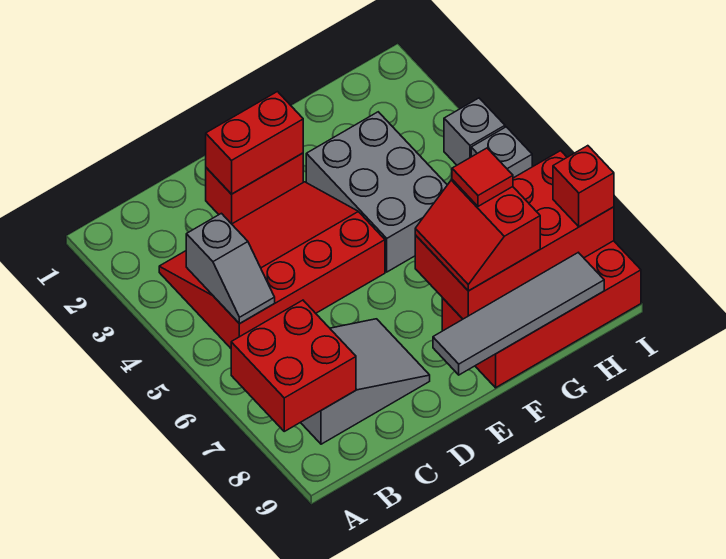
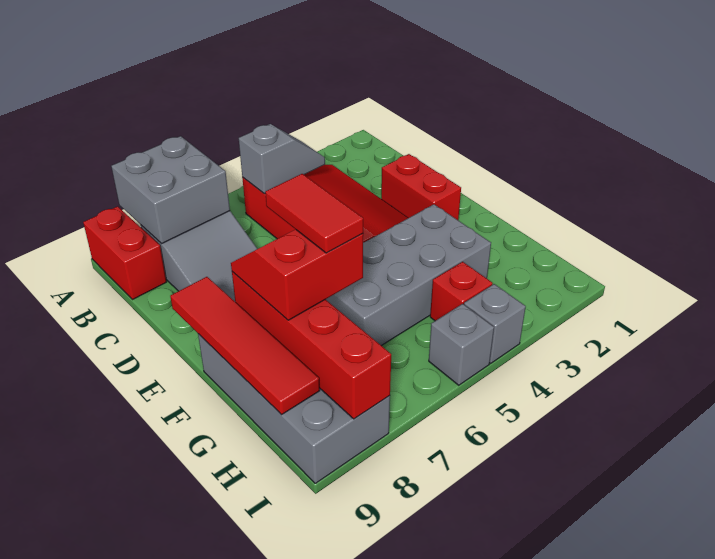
red brick A7:B8 level 2 -> grey brick A7:B8 level 2
grey slope B4:B5 level 2 top 4 -> grey slope B4:B5 level 2 top 5
red brick D2:E2 level 2 -> red brick A9:B9 level 1
grey tile E9:H9 level 2 -> red tile E9:H9 level 2
grey brick F3:G5 level 1 -> grey brick F3:G6 level 1
red brick F7:I8 level 2 -> red brick F8:I8 level 2
red brick F8:I9 level 1 -> grey brick F8:I9 level 1
red tile G7 level 4 -> red tile F7:G7 level 4
red brick I8 level 3 -> red brick H4 level 1

